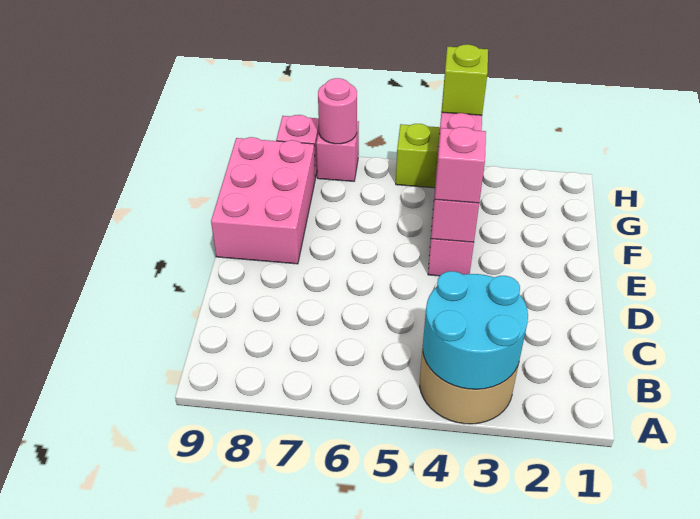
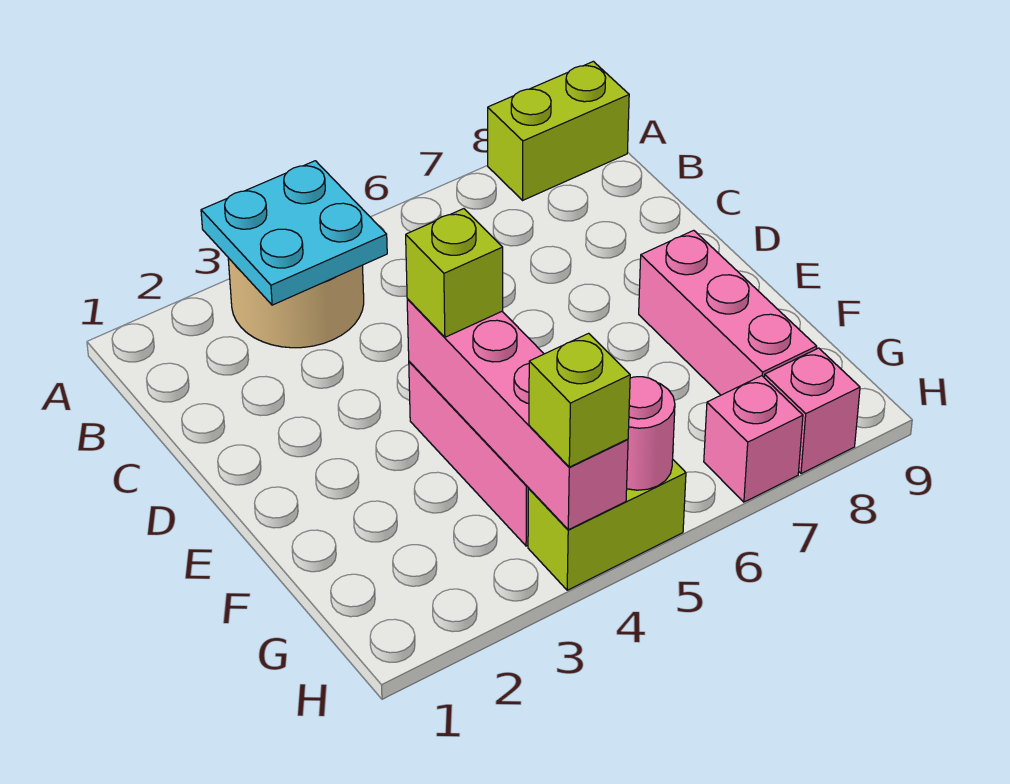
cyan round brick A3:B4 level 2 -> cyan plate A3:B4 level 2
none -> lime brick A8:A9 level 1
pink brick E4 level 3 -> lime brick E4 level 3
pink brick E8:G9 level 1 -> pink brick E8:G8 level 1
pink round brick H7 level 2 -> pink round brick H5 level 2

